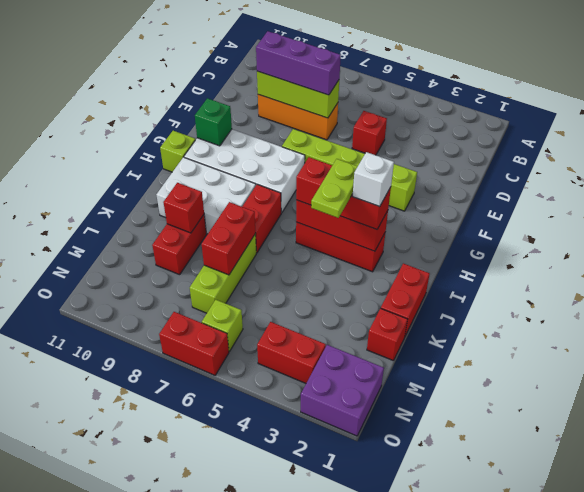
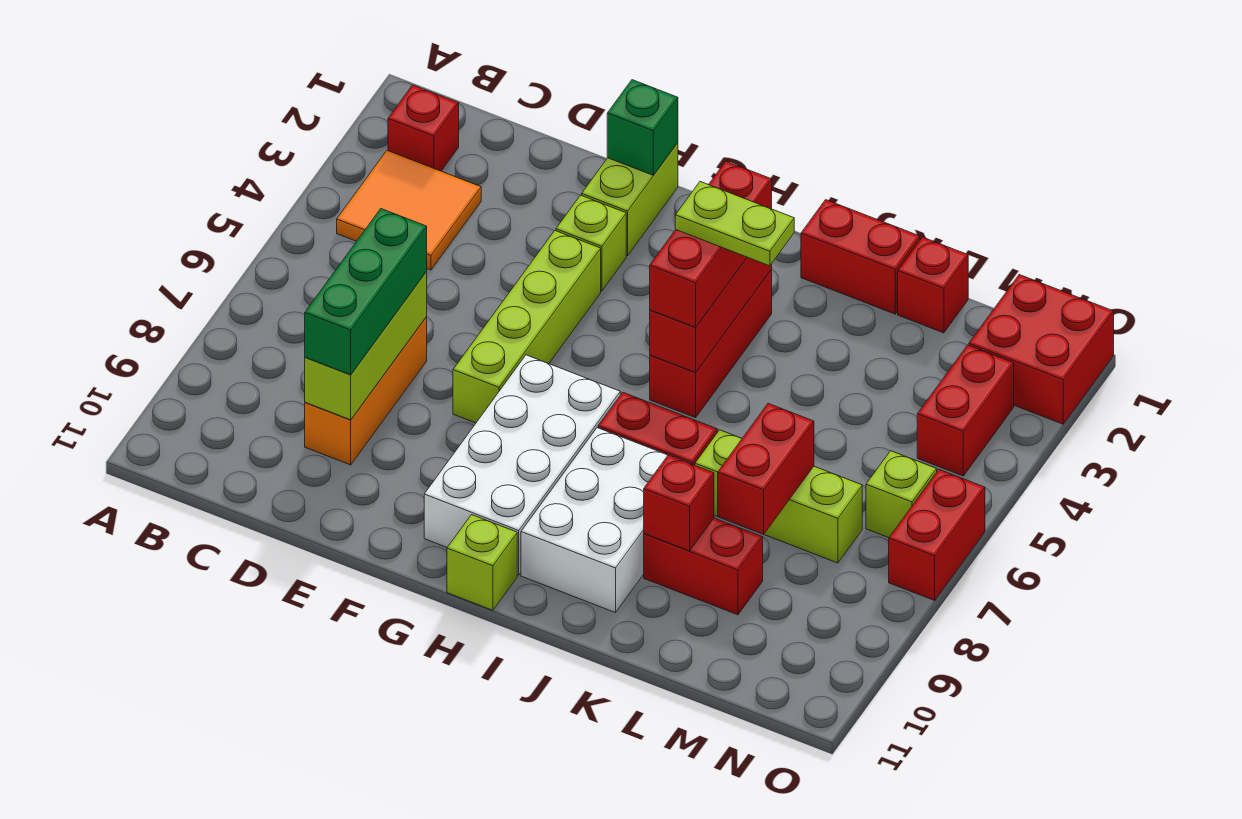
none -> orange tile B3:C4 level 1
red brick D5 level 1 -> red brick B2 level 1
purple brick D7:D9 level 3 -> green brick D7:D9 level 3
none -> lime brick F1:F2 level 1
green brick G10 level 2 -> green brick F1 level 2
white brick I3 level 4 -> none
red brick K7:L7 level 2 -> red brick L7:L8 level 2
purple brick N1:O2 level 1 -> red brick N1:O2 level 1

